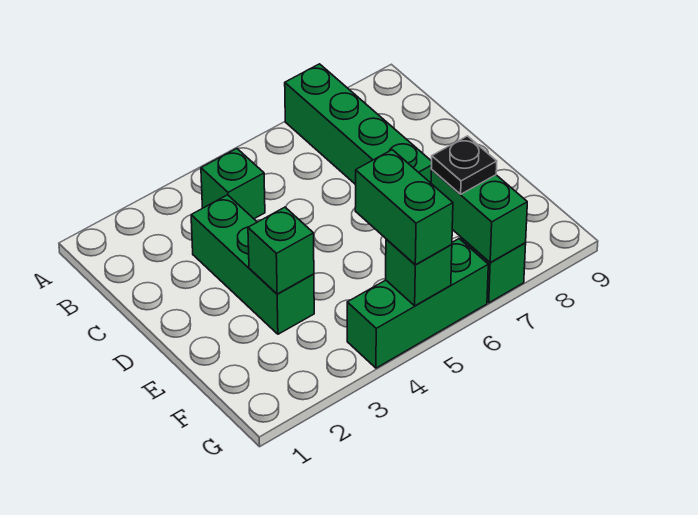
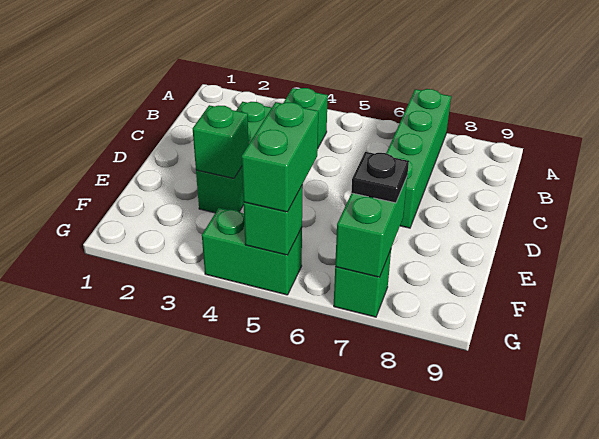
green brick G4:G6 level 1 -> green brick G4:G5 level 1

